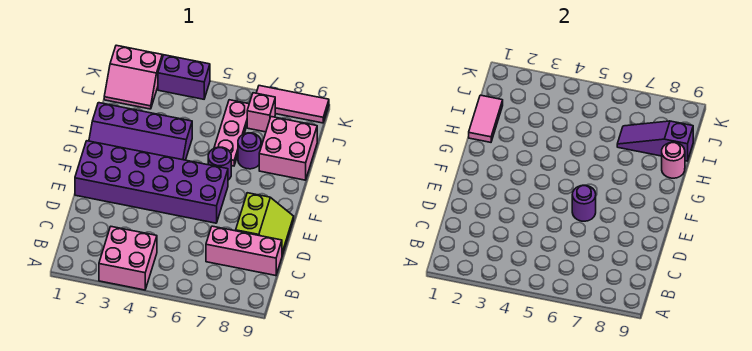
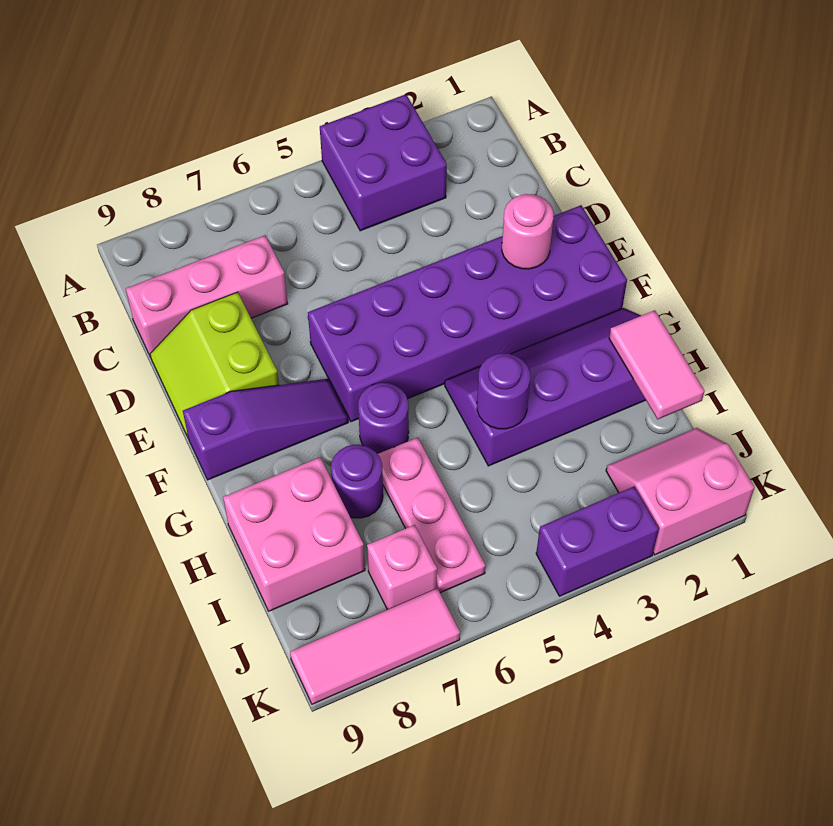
pink brick A3:B4 level 1 -> purple brick A3:B4 level 1
purple round brick E6 level 2 -> purple round brick H4 level 2
pink round brick H9 level 2 -> pink round brick E2 level 2
purple slope I7:I9 level 2 top 9 -> purple slope F7:F9 level 1 top 9

